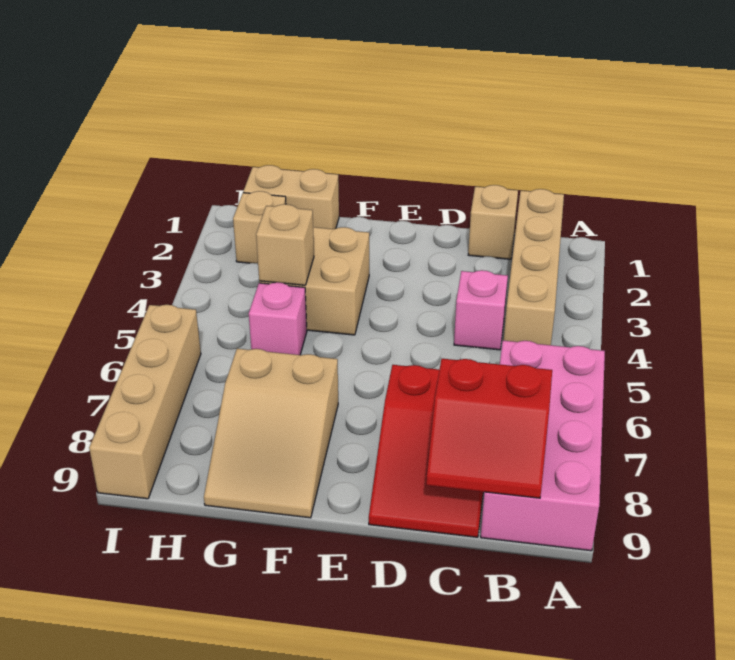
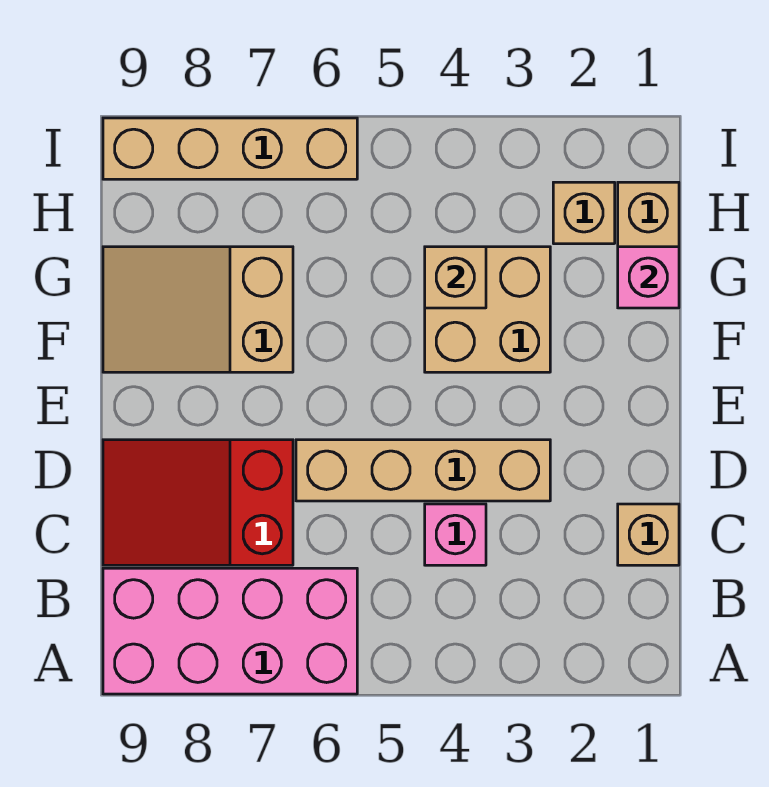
tan brick B1:B4 level 1 -> tan brick D3:D6 level 1
red slope B8:C9 level 2 top 8 -> none
pink brick G5 level 1 -> pink brick G1 level 2

